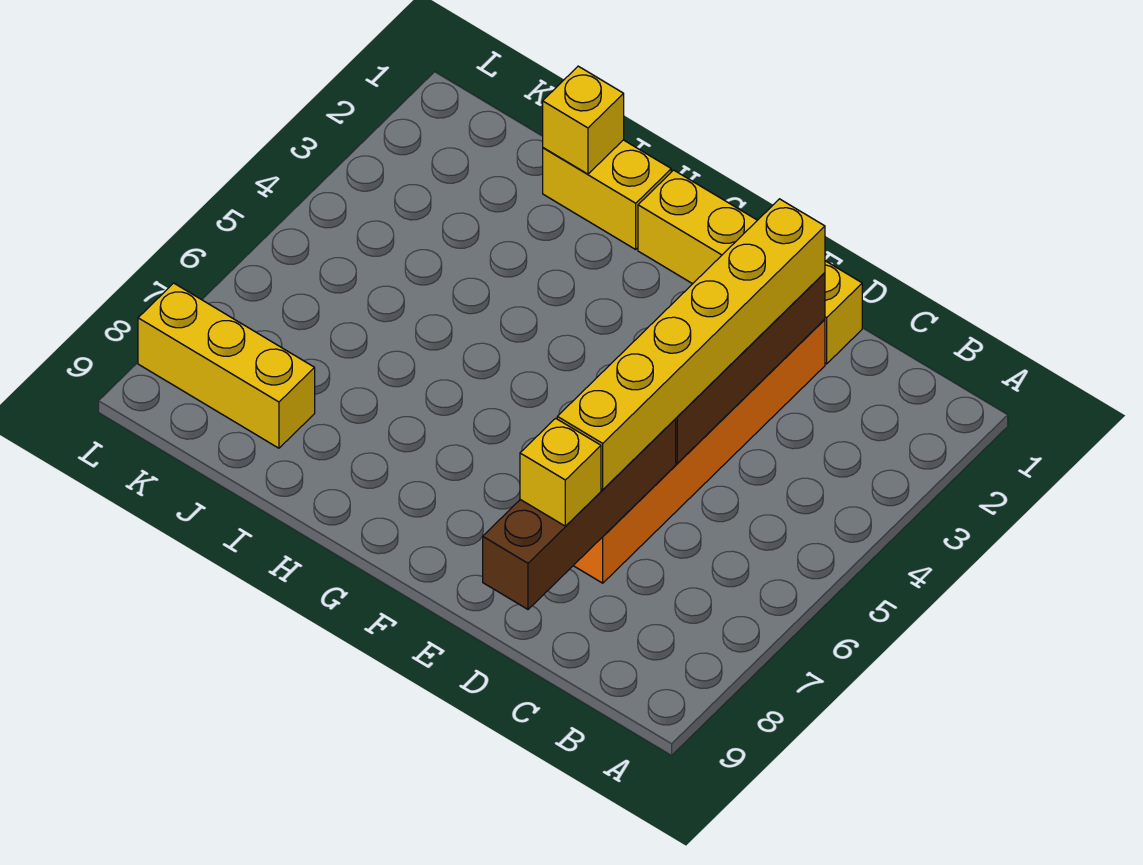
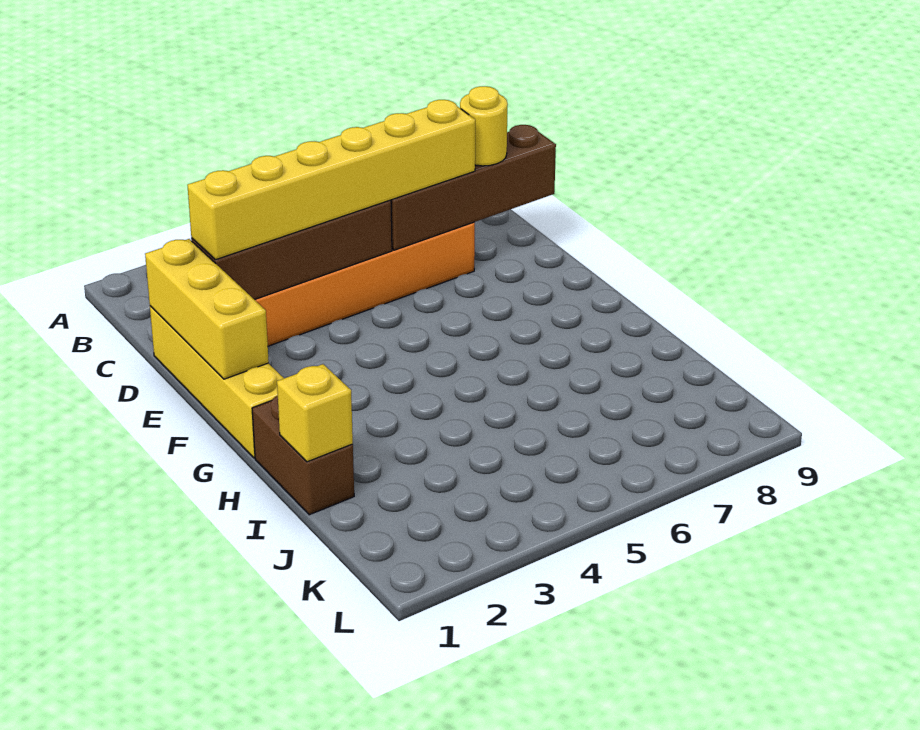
yellow brick D8 level 3 -> yellow round brick D8 level 3
yellow brick H1:I1 level 1 -> brown brick H1:I1 level 1
yellow brick J8:L8 level 1 -> yellow brick D1:F1 level 2

